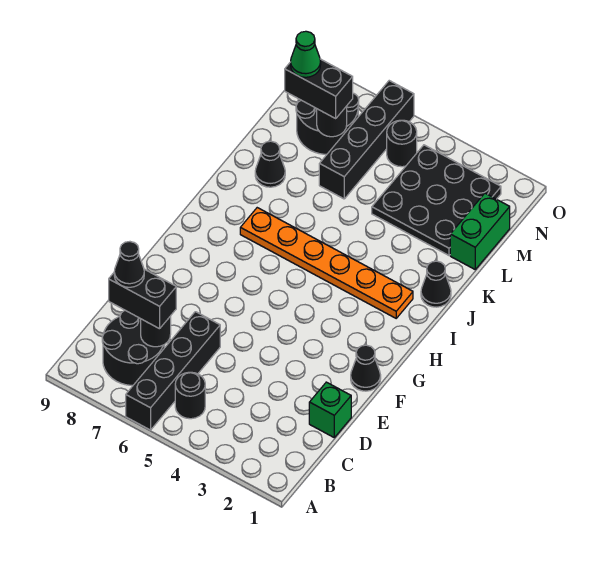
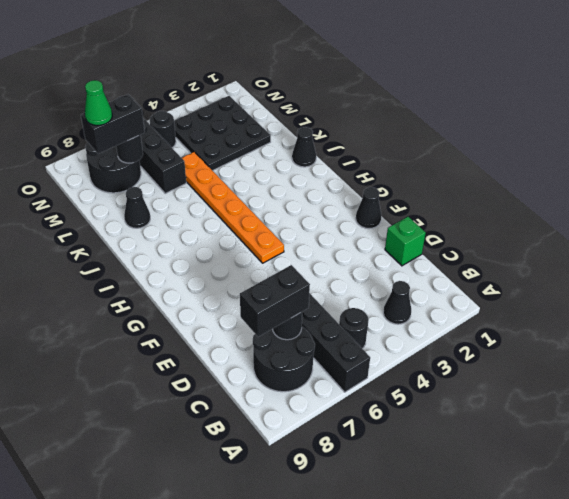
black cone C8 level 4 -> black cone B3 level 1
orange plate I2:I7 level 1 -> orange plate G5:L5 level 1
green brick L1:M1 level 1 -> none

